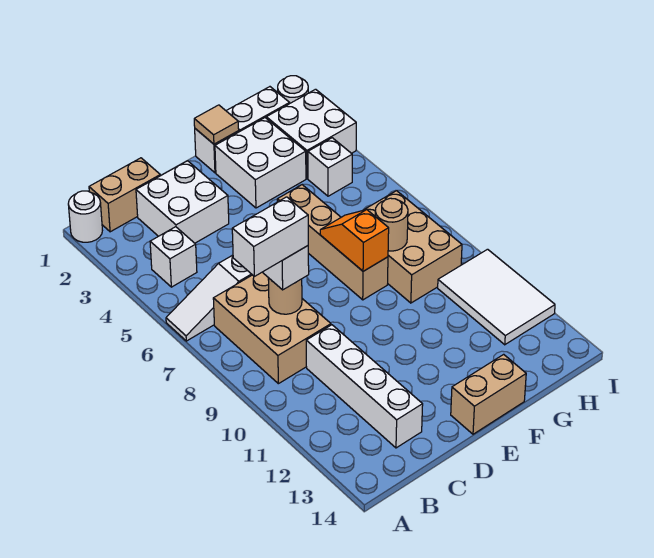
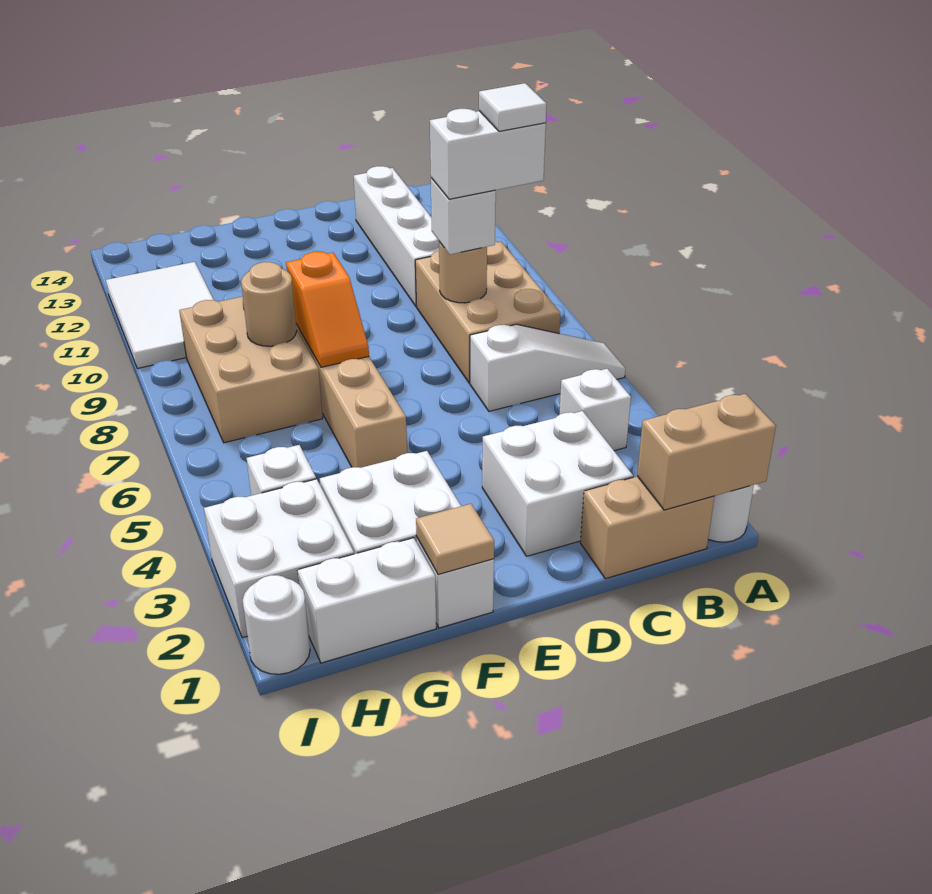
none -> white tile B8 level 5
tan brick E14:F14 level 1 -> tan brick A1:B1 level 2

